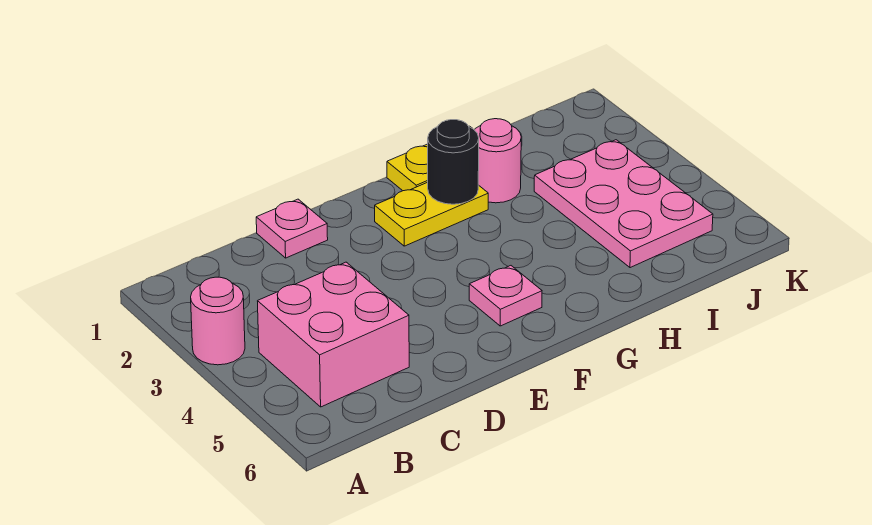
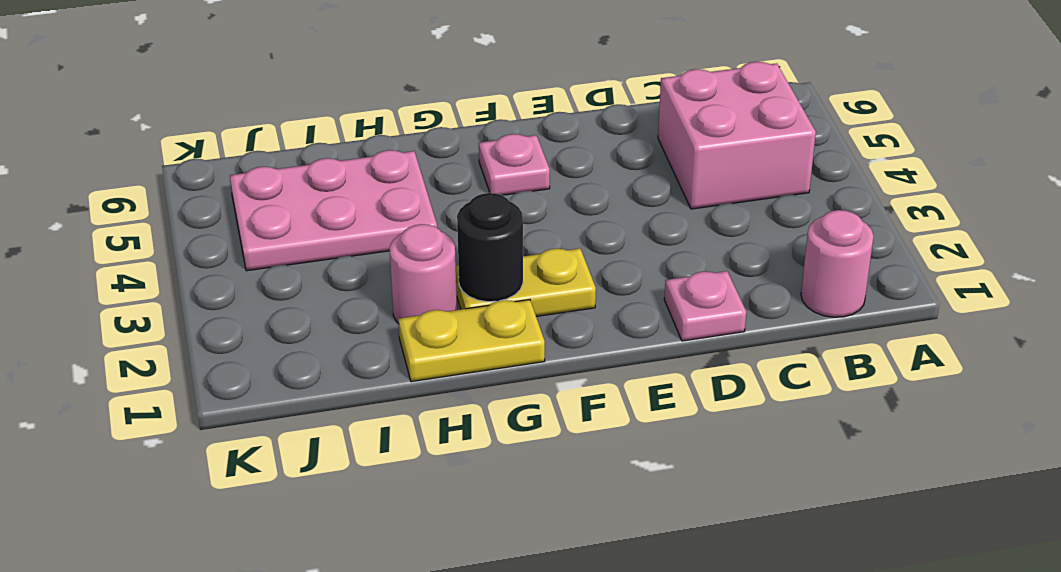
pink round brick A3 level 1 -> pink round brick B1 level 1
pink plate I3:J5 level 1 -> pink plate H4:J5 level 1

